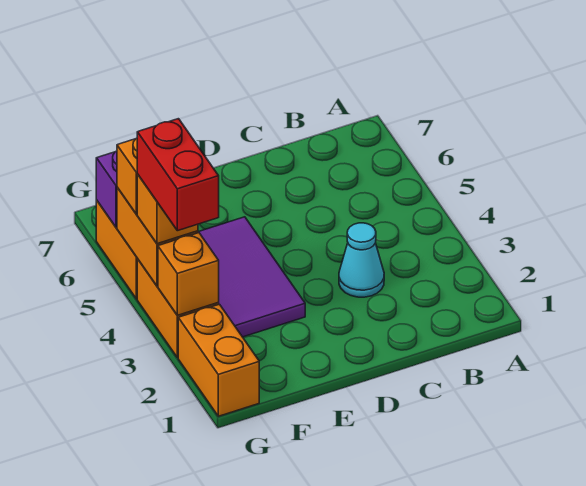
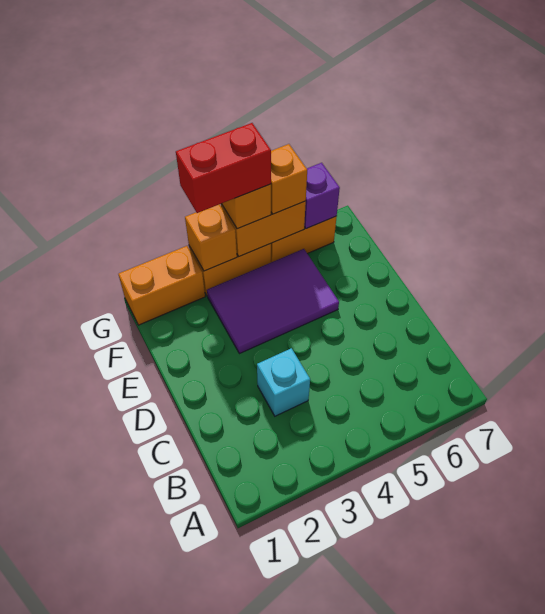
cyan cone C3 level 1 -> cyan brick C3 level 1

